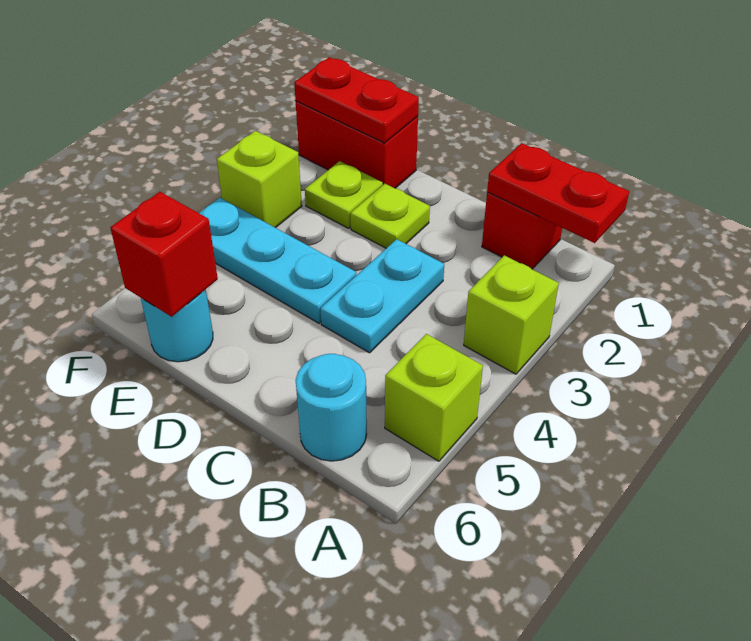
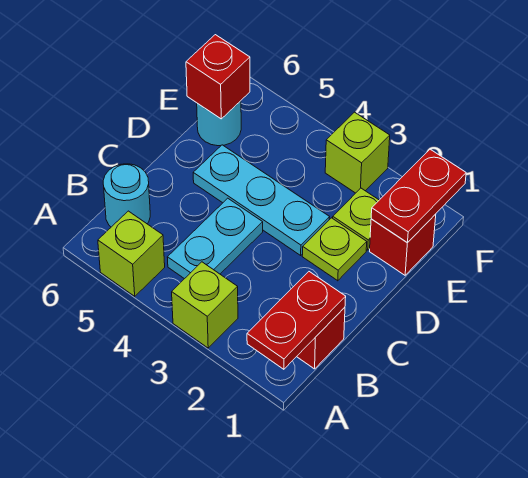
cyan plate C3:C4 level 1 -> cyan plate B4:C4 level 1
cyan plate D4:F4 level 1 -> cyan plate D3:D5 level 1
red brick E1:F1 level 1 -> red brick E1 level 1

